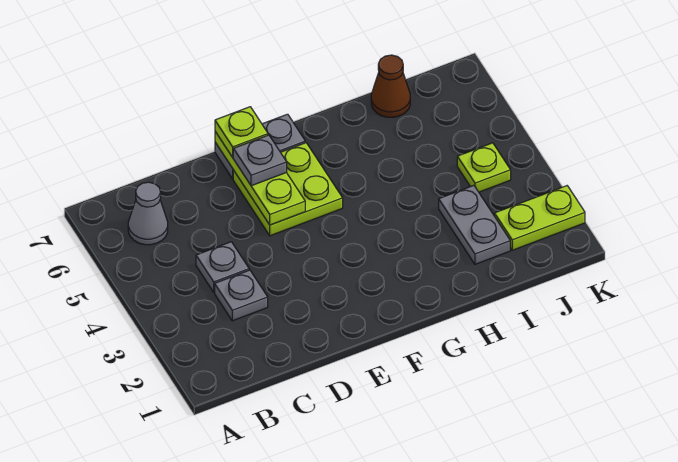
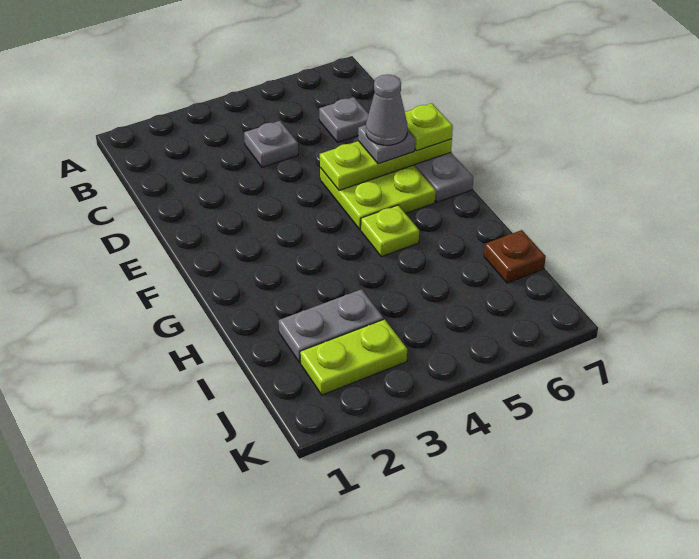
grey cone B6 level 1 -> grey cone E6 level 4
grey plate C3 level 1 -> grey plate C6 level 1
brown cone I7 level 1 -> brown plate I7 level 1
lime plate J2:K2 level 1 -> lime plate J2:J3 level 1
lime plate J4 level 1 -> lime plate G5 level 1

